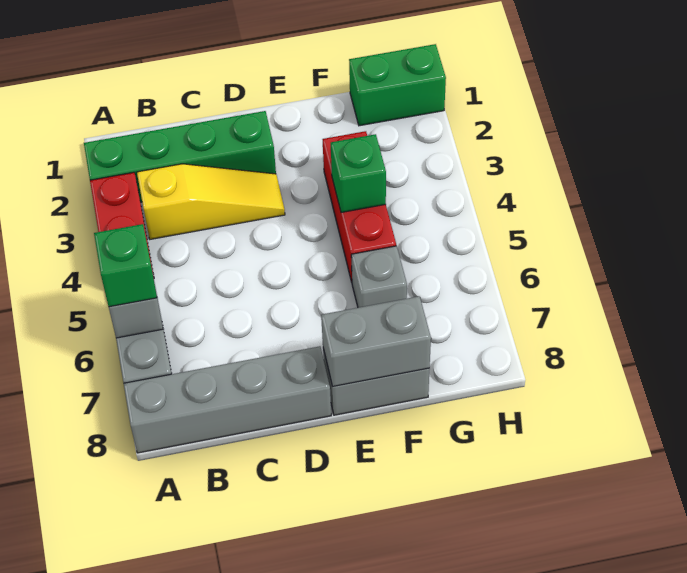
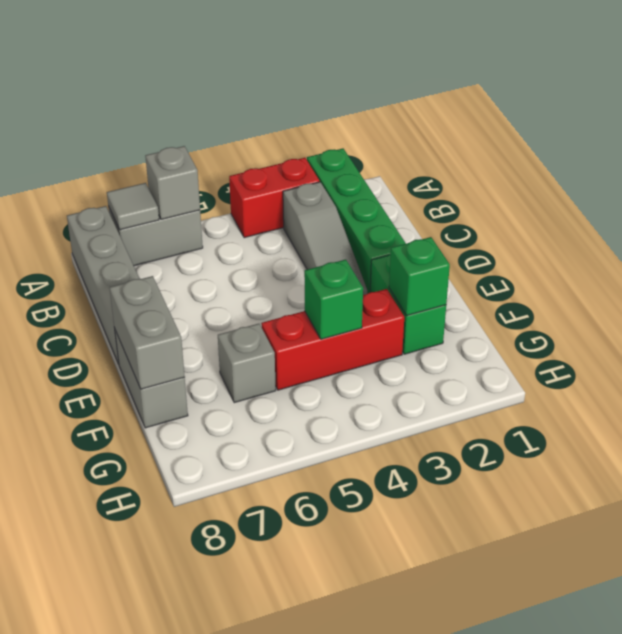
green brick A6 level 3 -> green brick F2 level 2
none -> grey tile A7 level 2
yellow slope B3:D3 level 1 top B -> grey slope B3:D3 level 1 top B
green brick G1:H1 level 1 -> green brick E2:F2 level 1

